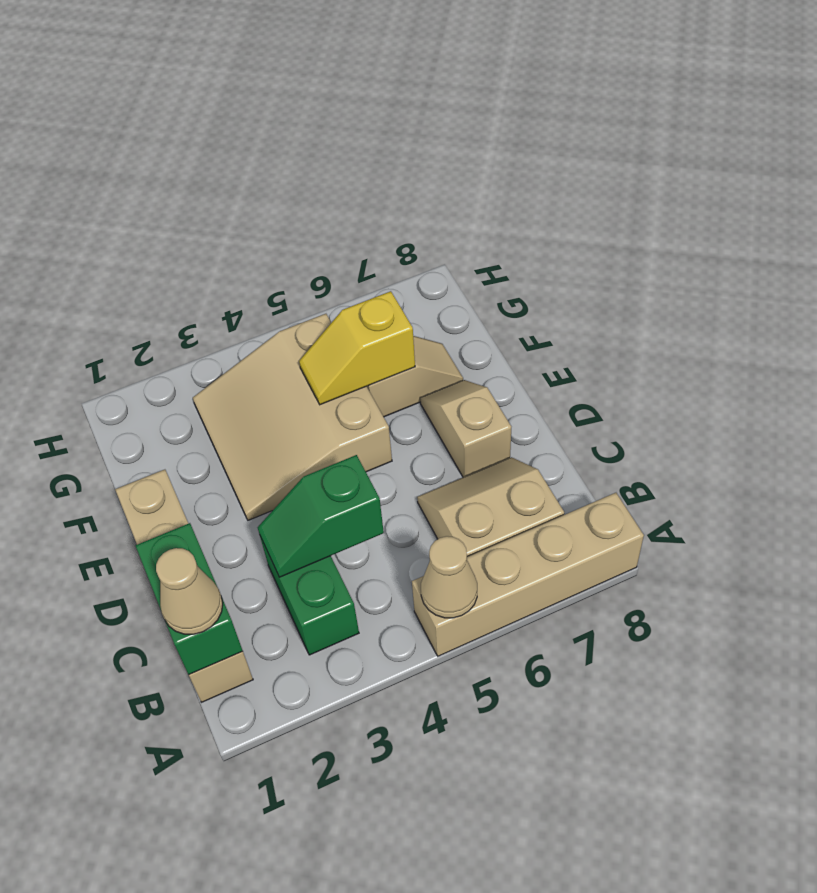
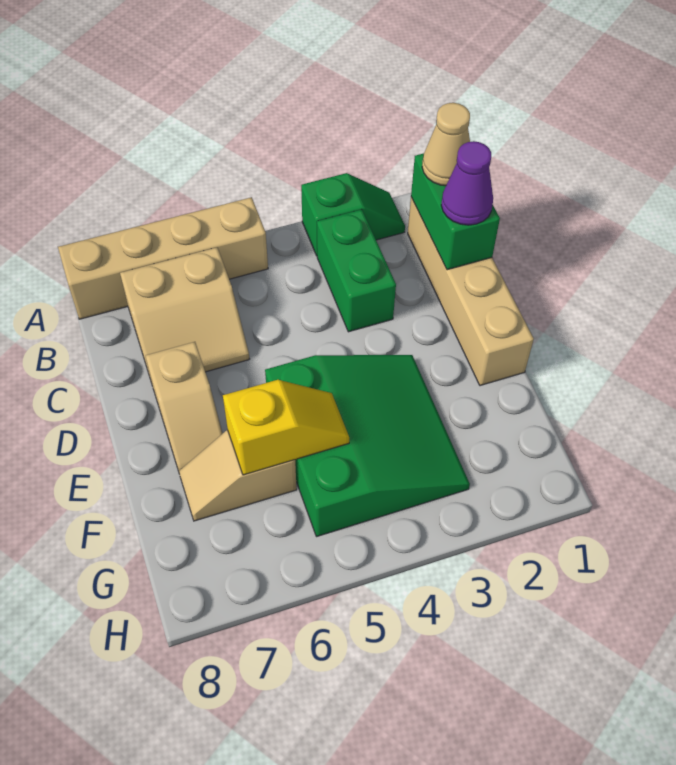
tan cone A5 level 2 -> none
none -> purple cone C1 level 3
green slope C3:C4 level 2 top 4 -> green slope A2:A3 level 1 top 3
tan slope E3:G5 level 1 top 5 -> green slope E3:G5 level 1 top 5

